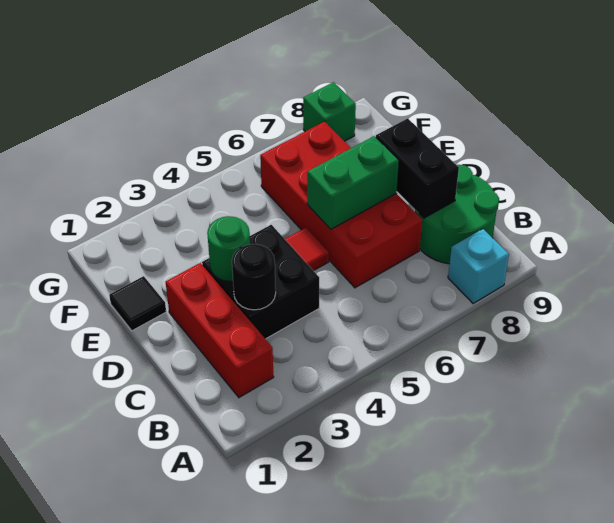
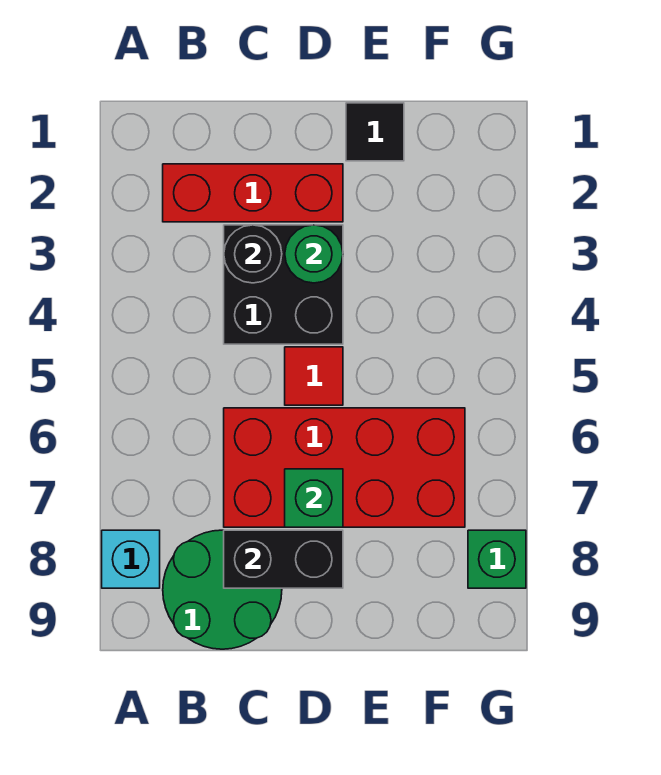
green brick D6:D7 level 2 -> green brick D7 level 2

